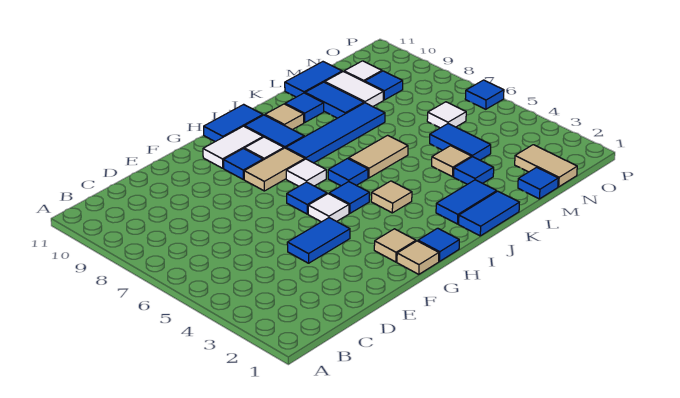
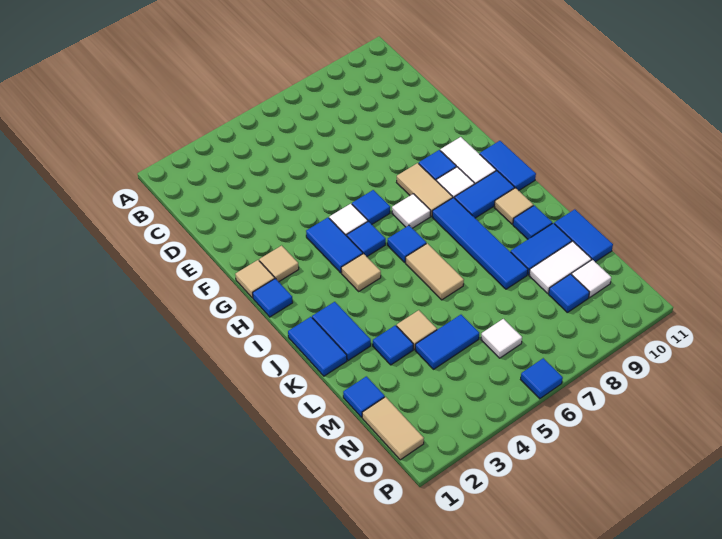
blue tile E4:F4 level 1 -> blue tile G4:H4 level 1
tan tile N1:N2 level 1 -> tan tile N1:O1 level 1

